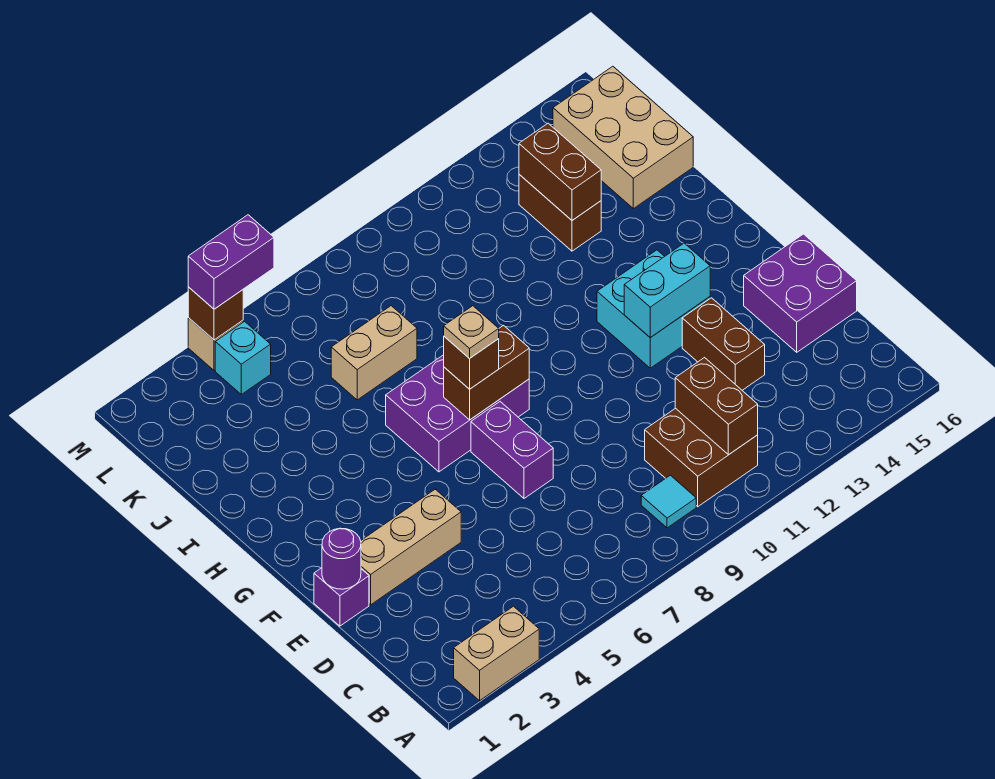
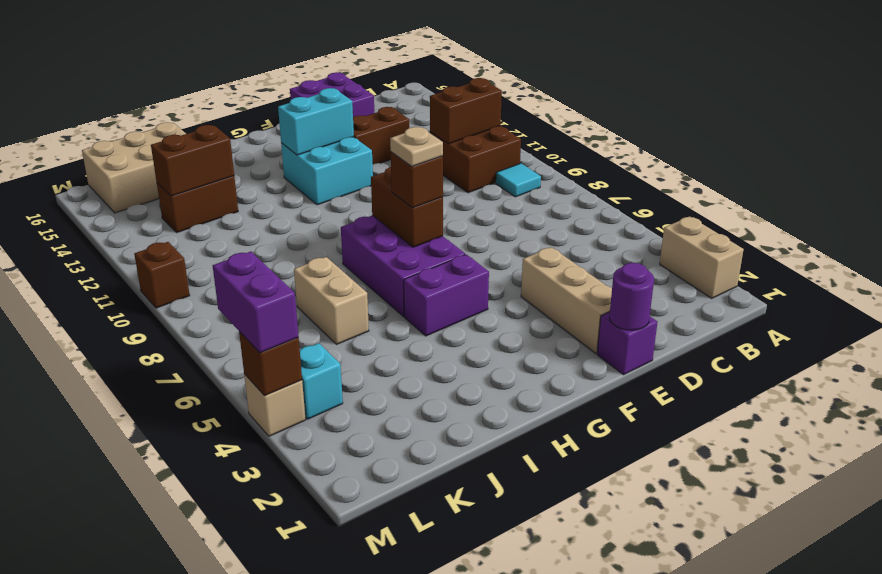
purple brick E7:F7 level 1 -> purple brick G5:H5 level 1
cyan brick F12:F13 level 2 -> cyan brick F13:G13 level 2
none -> brown brick M10 level 1

